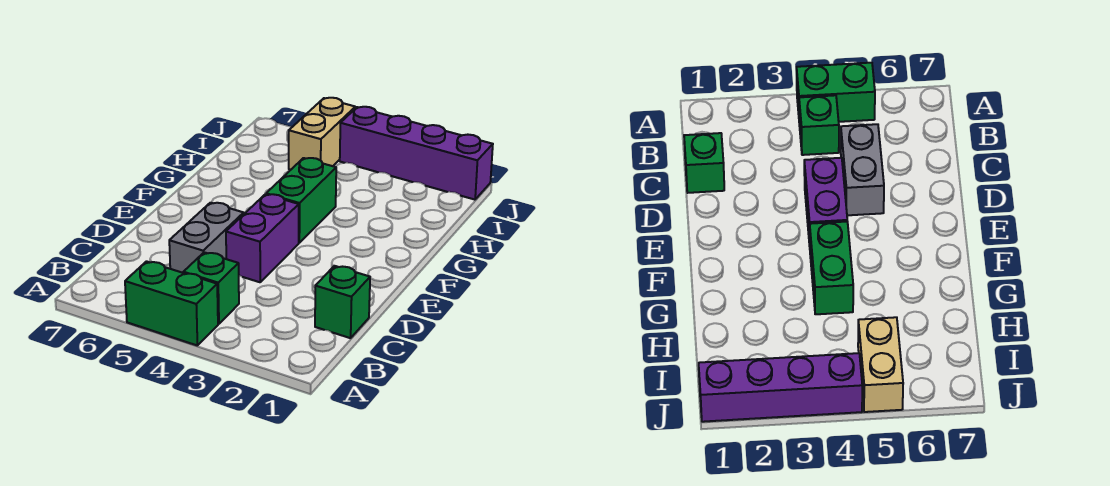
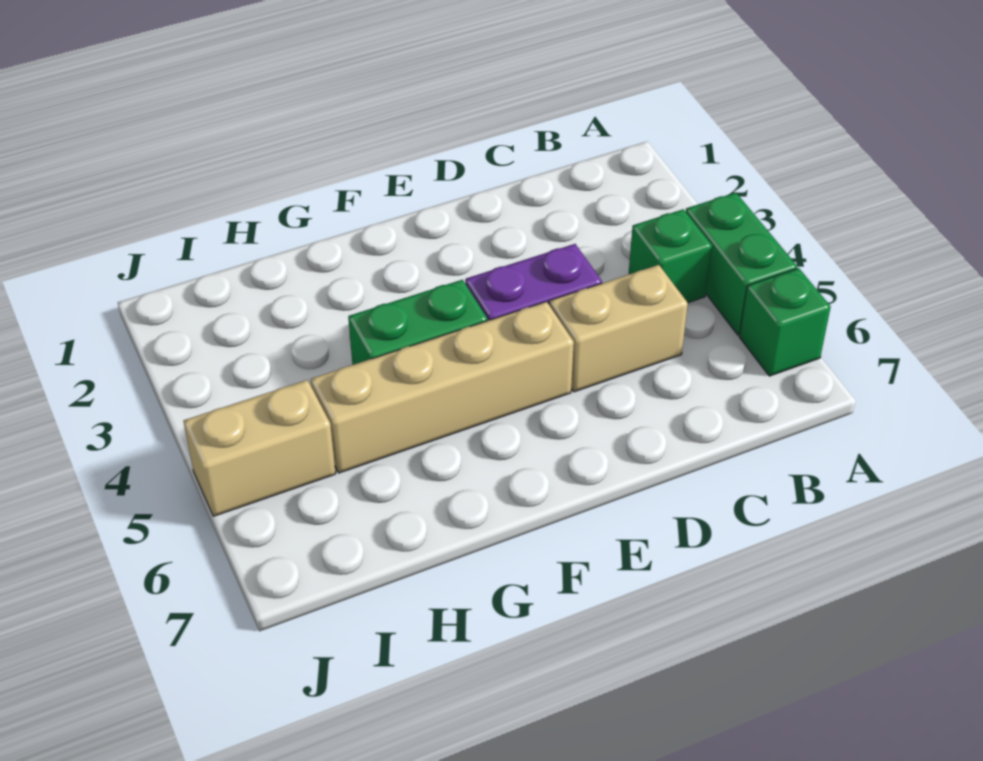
green brick C1 level 1 -> green brick A6 level 1
grey brick C5:D5 level 1 -> tan brick C5:D5 level 1
none -> tan brick E5:H5 level 1
purple brick J1:J4 level 1 -> none

